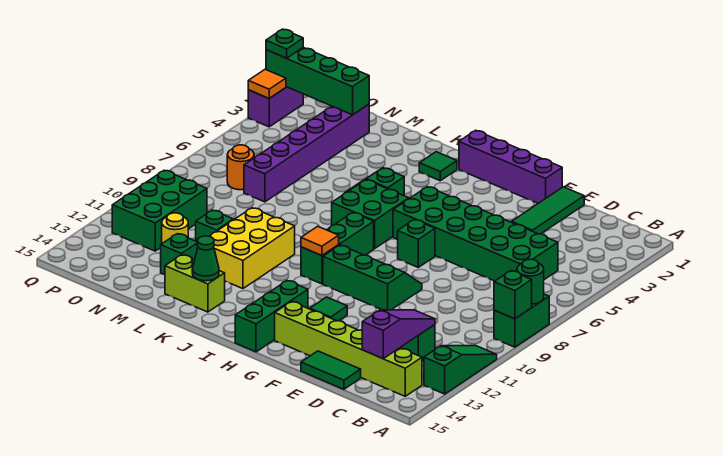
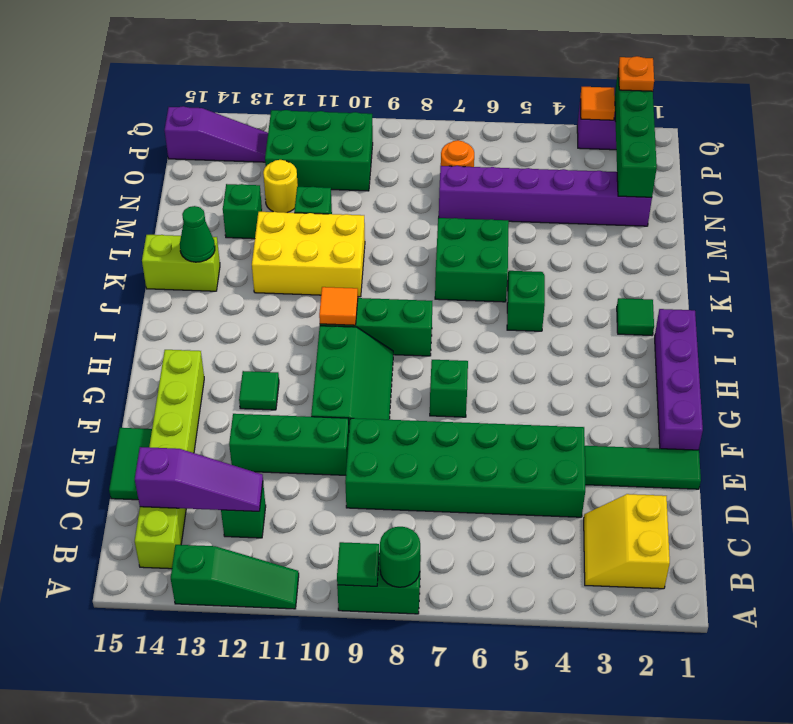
green brick A9 level 2 -> green tile A9 level 2
none -> yellow slope B2:C3 level 1 top 2
green brick C5:H6 level 1 -> green brick D4:E9 level 1
green brick H13:H15 level 1 -> green brick E10:E12 level 1
green brick I6:J7 level 1 -> green brick K6:L7 level 1
lime brick K14:L14 level 1 -> lime brick K14:K15 level 1
none -> purple slope P13:P15 level 1 top 15
green plate Q2 level 3 -> orange plate Q2 level 3

